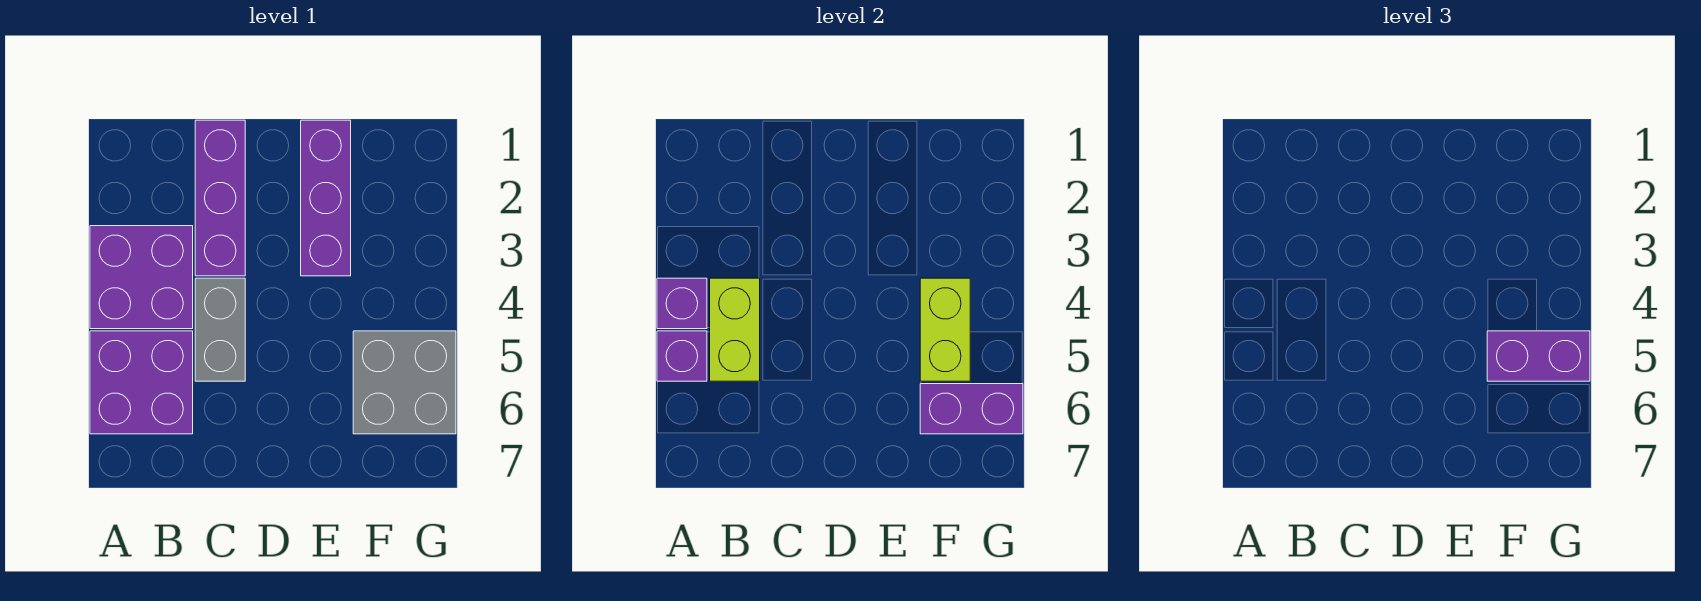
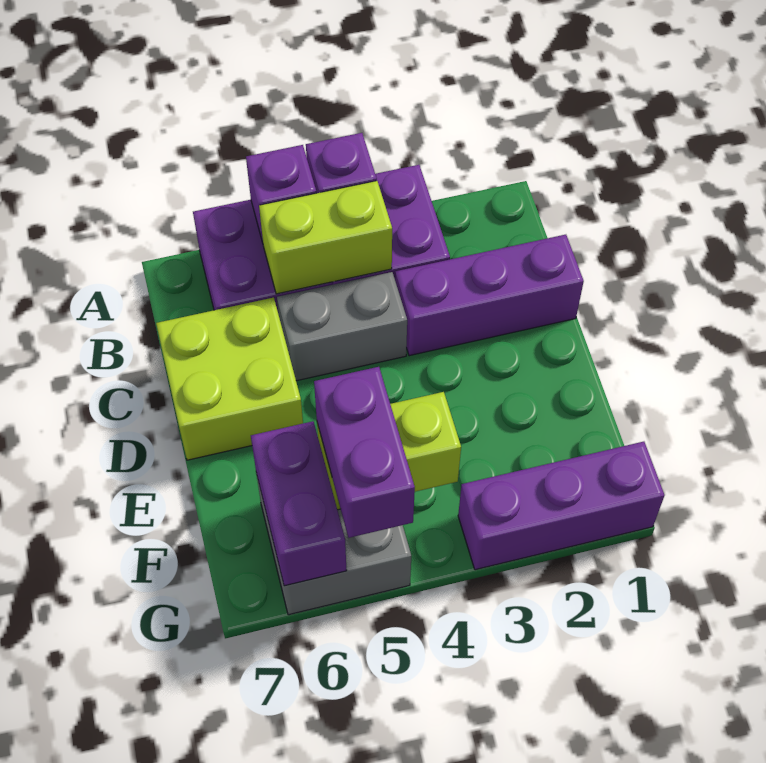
none -> lime brick C6:D7 level 1
purple brick E1:E3 level 1 -> purple brick G1:G3 level 1

